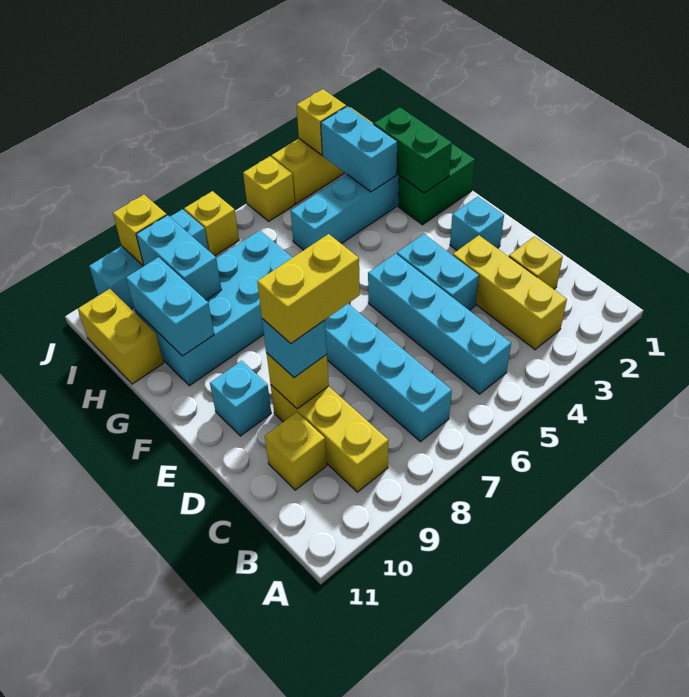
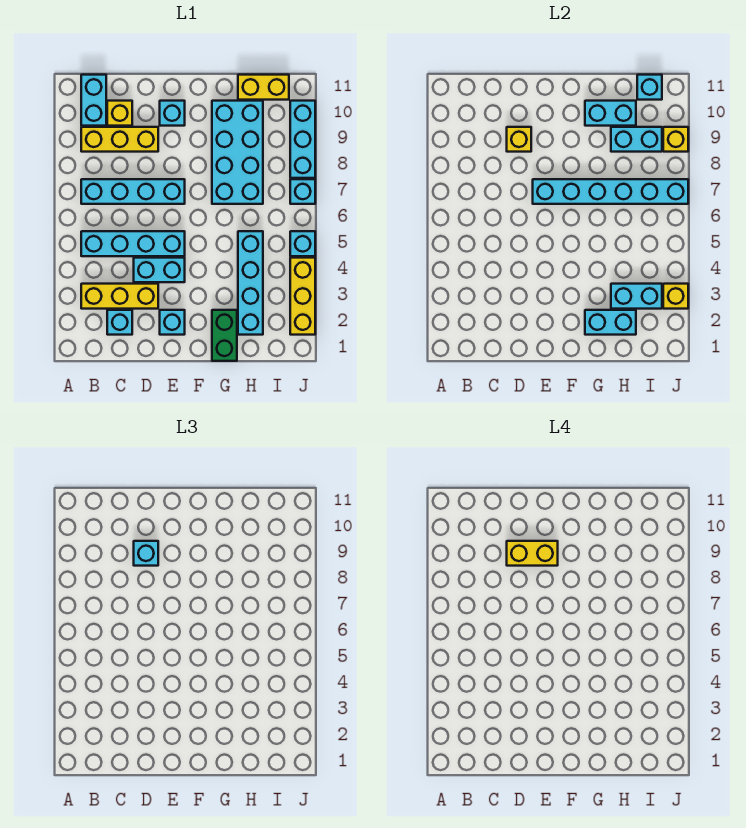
none -> cyan brick B10:B11 level 1
yellow brick C2 level 1 -> cyan brick C2 level 1
yellow brick D8:D9 level 4 -> yellow brick D9:E9 level 4
none -> cyan brick E7:J7 level 2
green brick G2:H2 level 2 -> cyan brick G2:H2 level 2
none -> cyan brick I11 level 2
yellow brick J5 level 1 -> cyan brick J5 level 1
yellow brick J7 level 1 -> cyan brick J7 level 1

